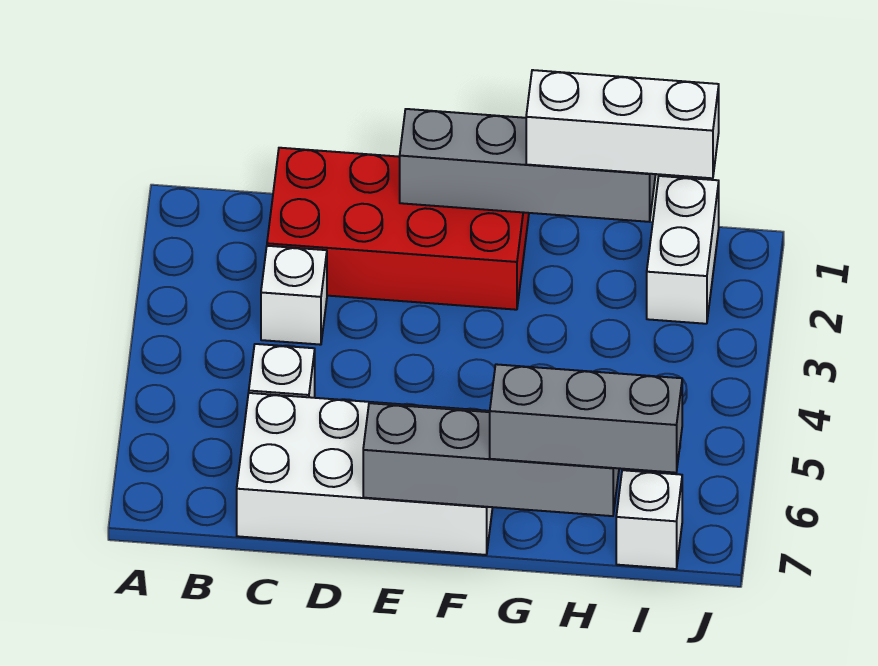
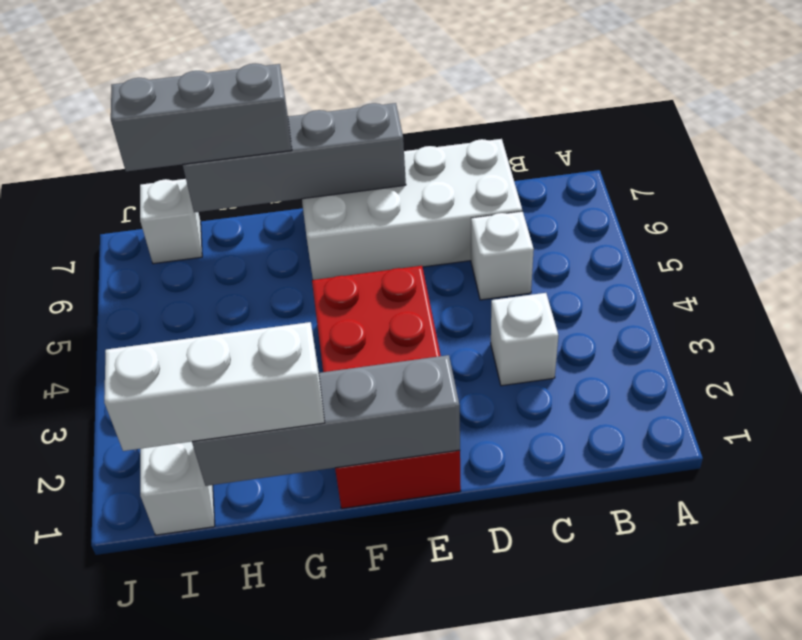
red brick C1:F2 level 1 -> red brick E1:F4 level 1

